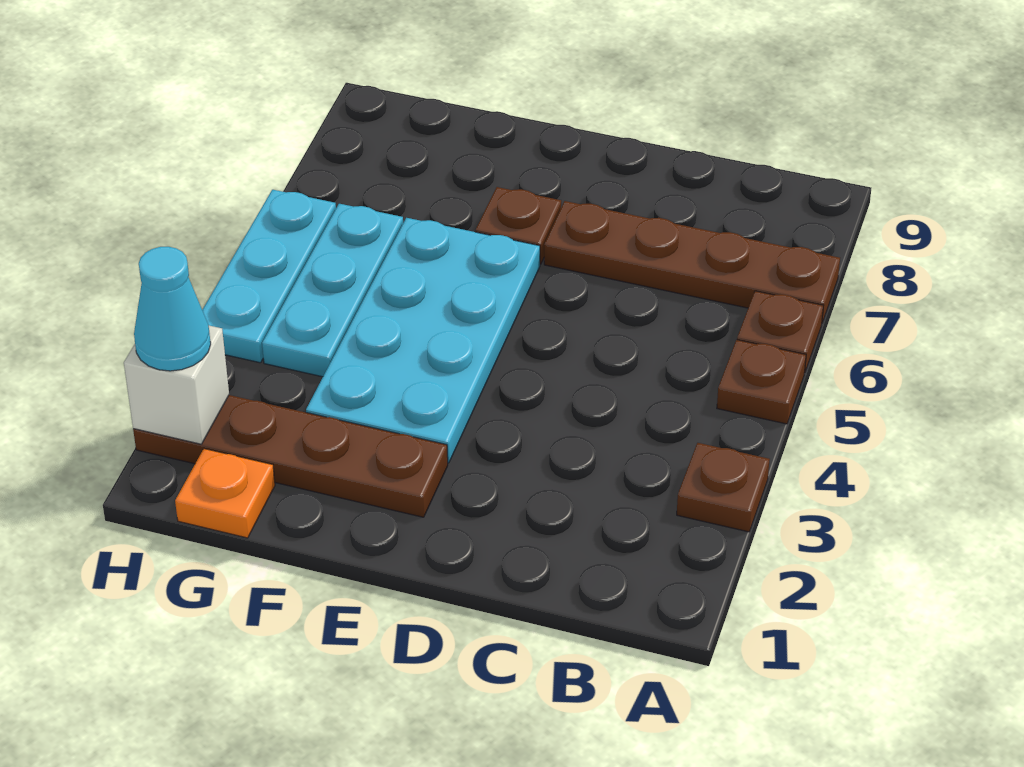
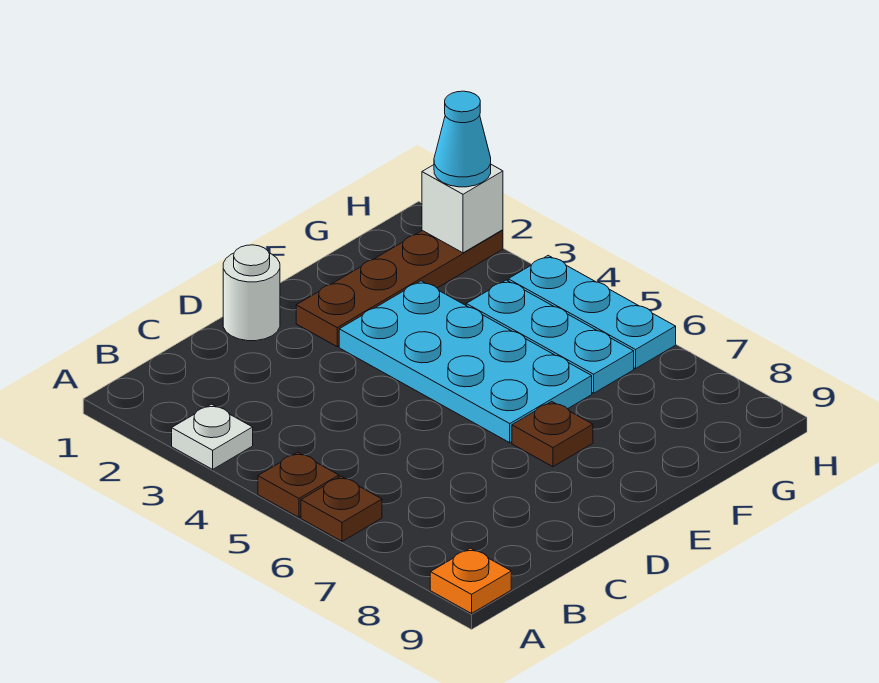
brown plate A3 level 1 -> white plate A3 level 1
brown plate A7:D7 level 1 -> none
none -> white round brick D1 level 1
orange plate G1 level 1 -> orange plate A9 level 1

